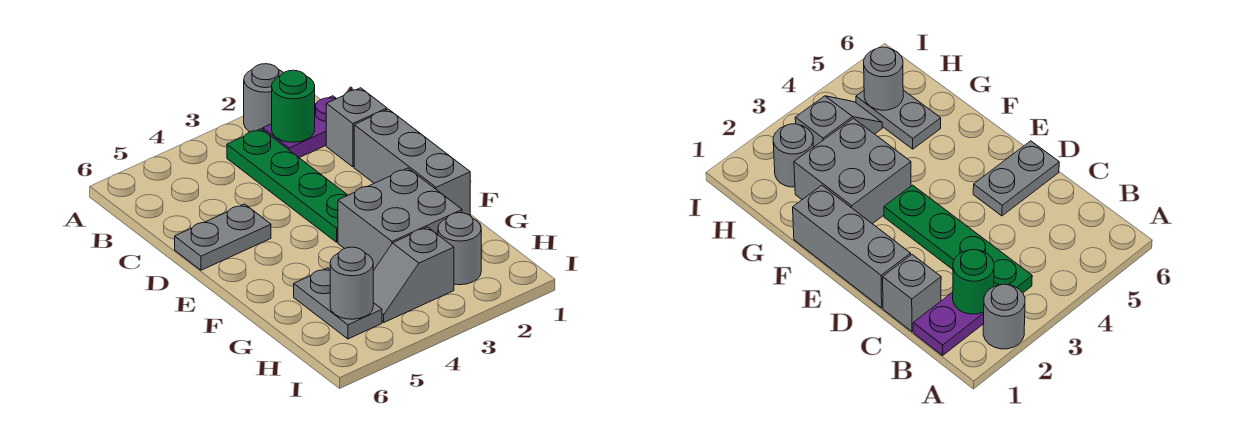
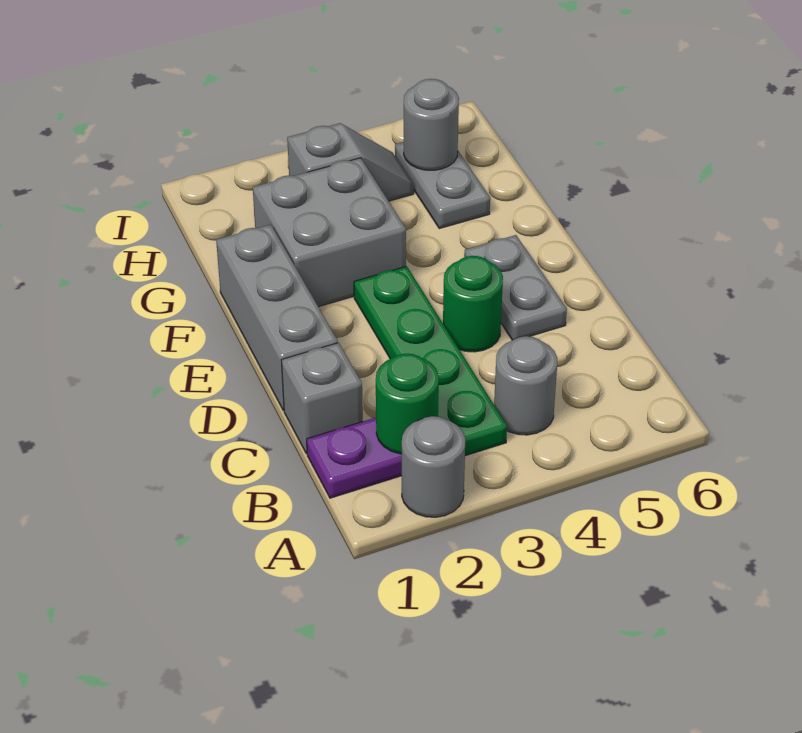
none -> green round brick D4 level 1
grey plate D5:D6 level 1 -> grey plate D5:E5 level 1
grey round brick H2 level 1 -> grey round brick B4 level 1

